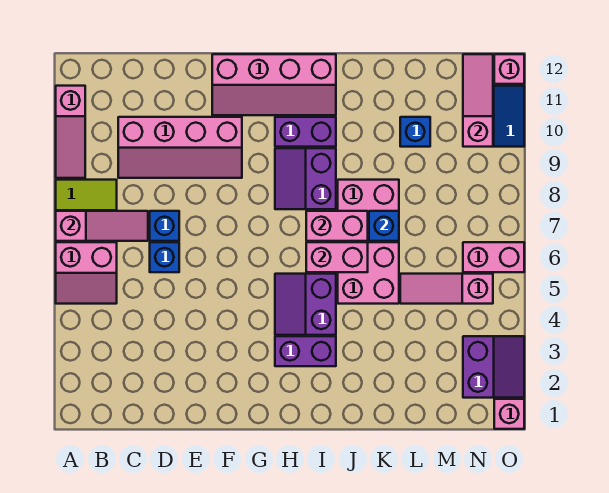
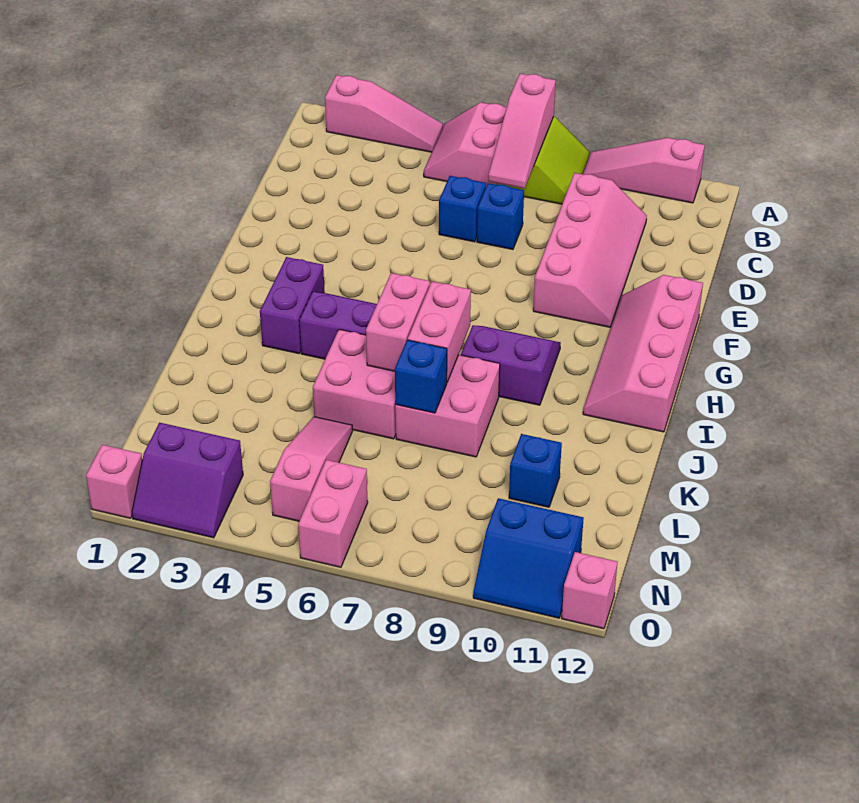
pink slope C9:F10 level 1 top 10 -> pink slope C9:F10 level 1 top 9
purple brick H10:I10 level 1 -> none
pink slope N10:N12 level 2 top 10 -> pink slope A2:A4 level 1 top 2

